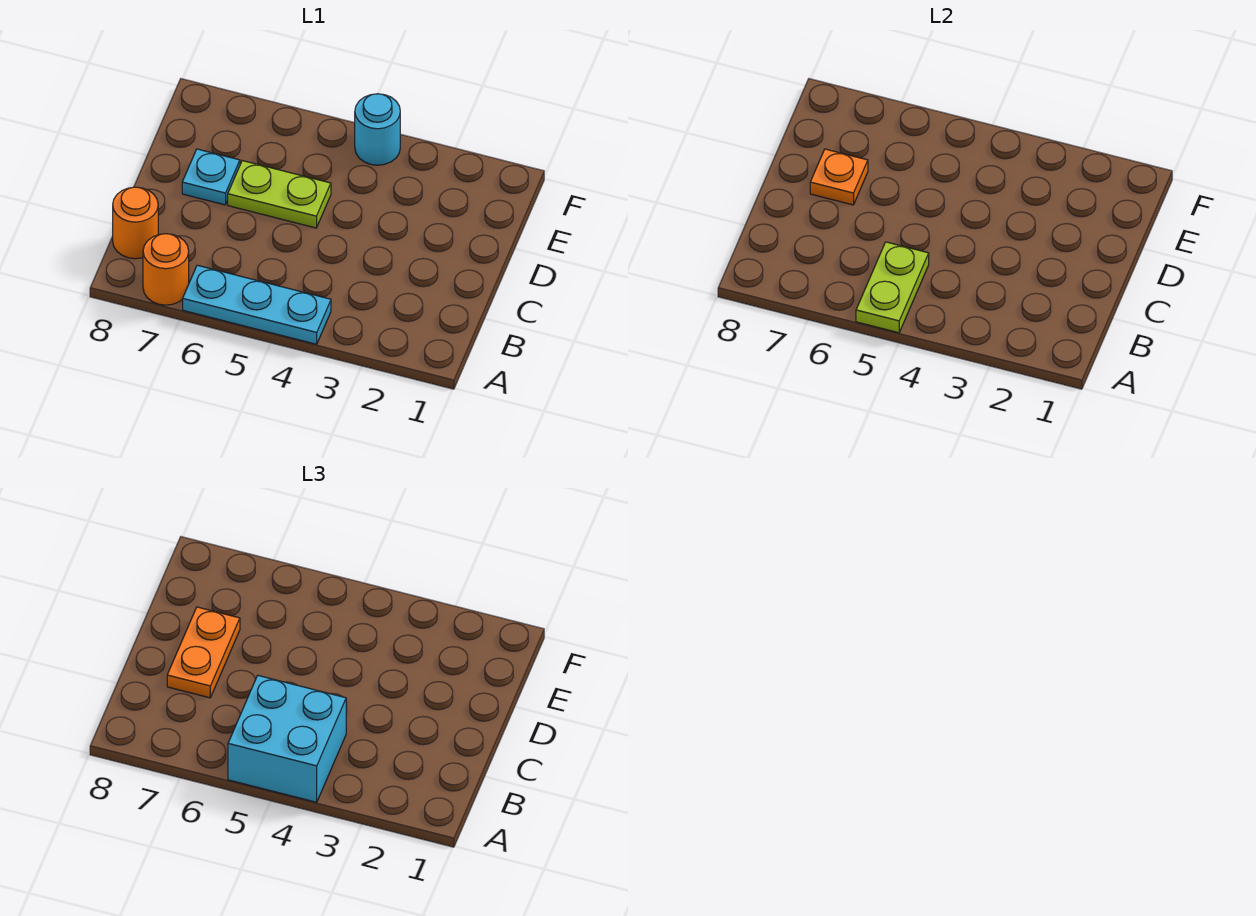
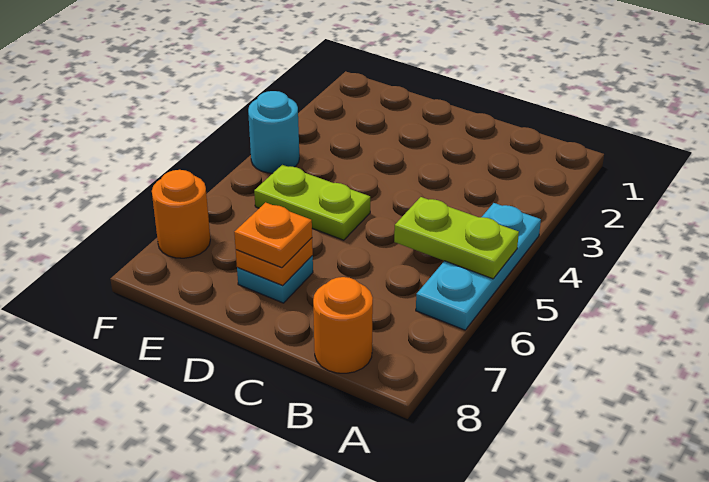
cyan brick A4:B5 level 3 -> none
orange round brick A7 level 1 -> orange round brick F7 level 1
orange plate C7:D7 level 3 -> orange plate D7 level 3
lime plate D5:D6 level 1 -> lime plate D5:E5 level 1

